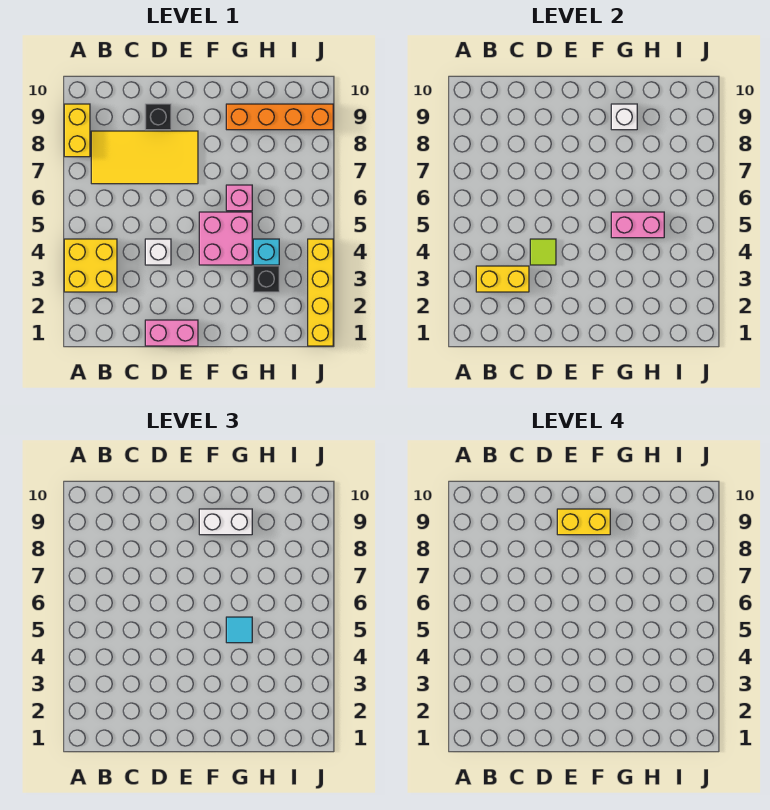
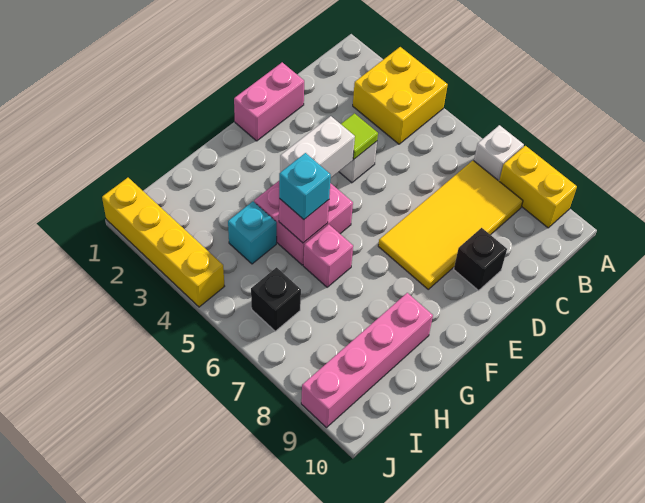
yellow brick B3:C3 level 2 -> none
yellow brick E9:F9 level 4 -> none
white brick F9:G9 level 3 -> white brick E4:F4 level 2
pink brick G5:H5 level 2 -> pink brick G5 level 2
cyan tile G5 level 3 -> cyan brick G5 level 3
orange brick G9:J9 level 1 -> pink brick G9:J9 level 1
white brick G9 level 2 -> white brick A7 level 1
black brick H3 level 1 -> black brick I6 level 1

